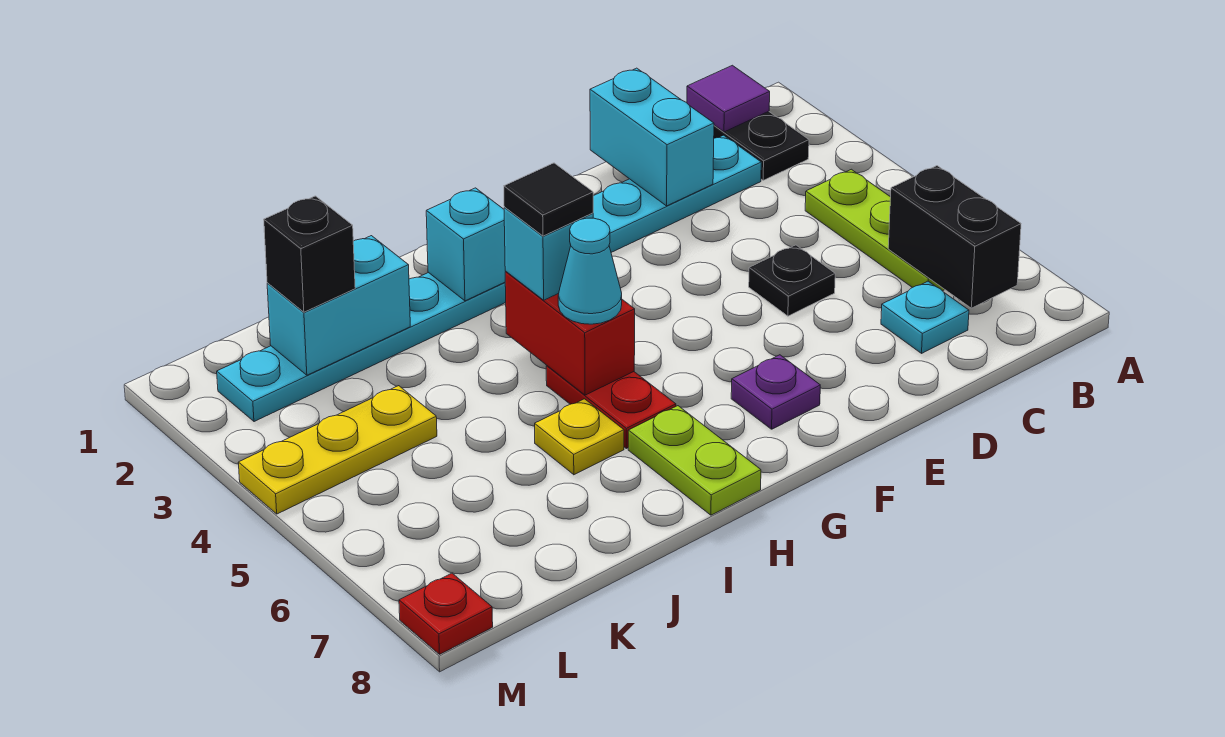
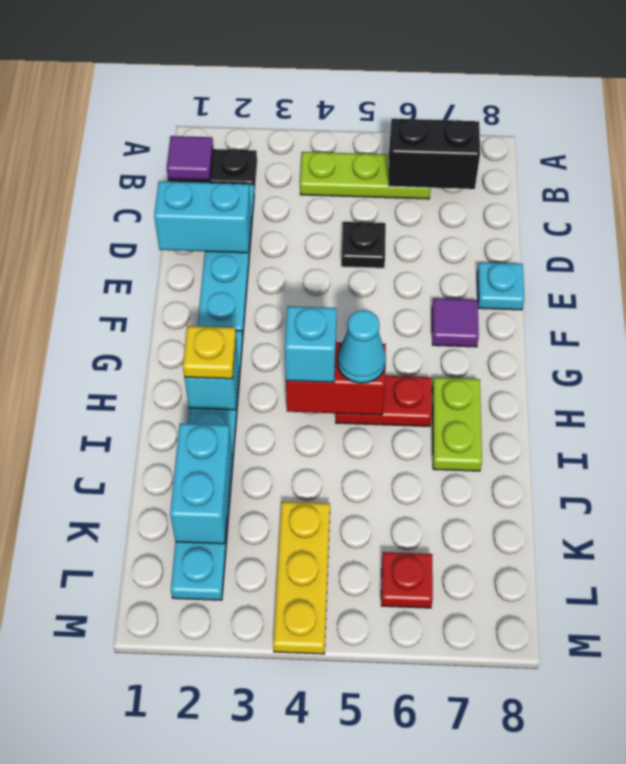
cyan plate C7 level 1 -> cyan plate E8 level 1
purple plate F7 level 1 -> purple tile F7 level 1
black tile H4 level 4 -> none
lime plate H7:H8 level 1 -> lime plate H7:I7 level 1
yellow plate I6 level 1 -> yellow plate H2 level 3
black brick K2 level 3 -> none
red plate M8 level 1 -> red plate L6 level 1

